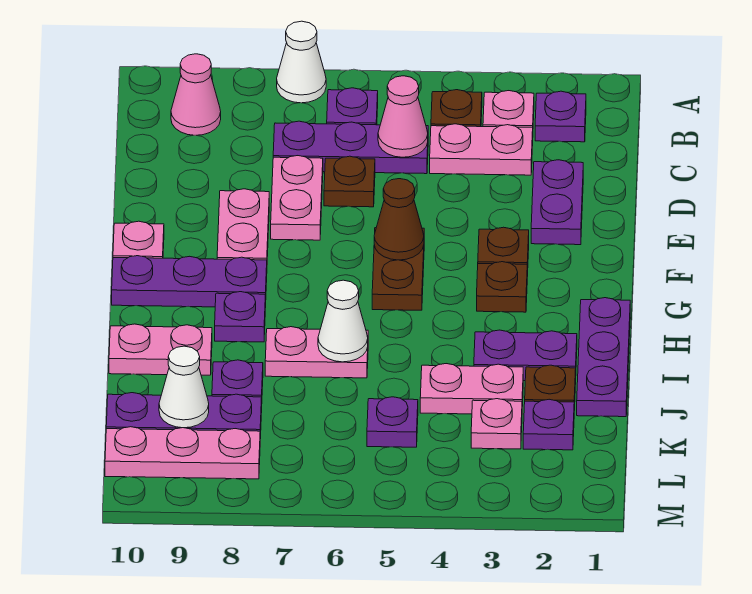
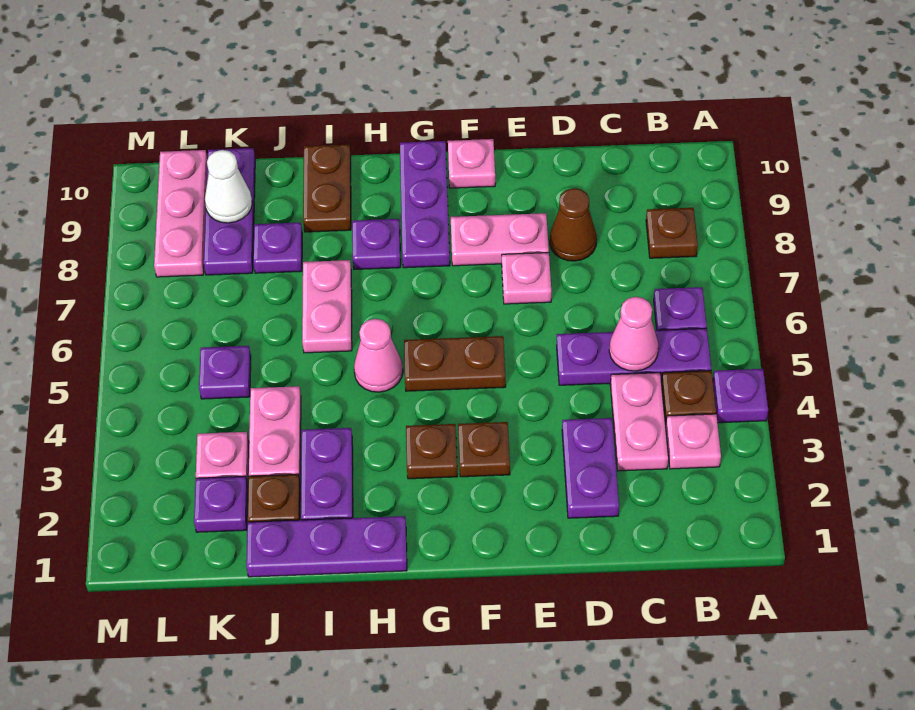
white cone A7 level 1 -> none
purple plate B2 level 1 -> purple plate A4 level 1
pink cone B9 level 1 -> pink cone H5 level 1
purple plate C5:C7 level 1 -> purple plate B5:D5 level 1
purple plate D2:E2 level 1 -> purple plate D2:D3 level 1
brown plate D6 level 1 -> brown plate B8 level 1
pink plate D7:E7 level 1 -> pink plate E7 level 1
brown cone F5 level 2 -> brown cone D8 level 1
white cone I6 level 2 -> none
pink plate I9:I10 level 1 -> brown plate I9:I10 level 1

